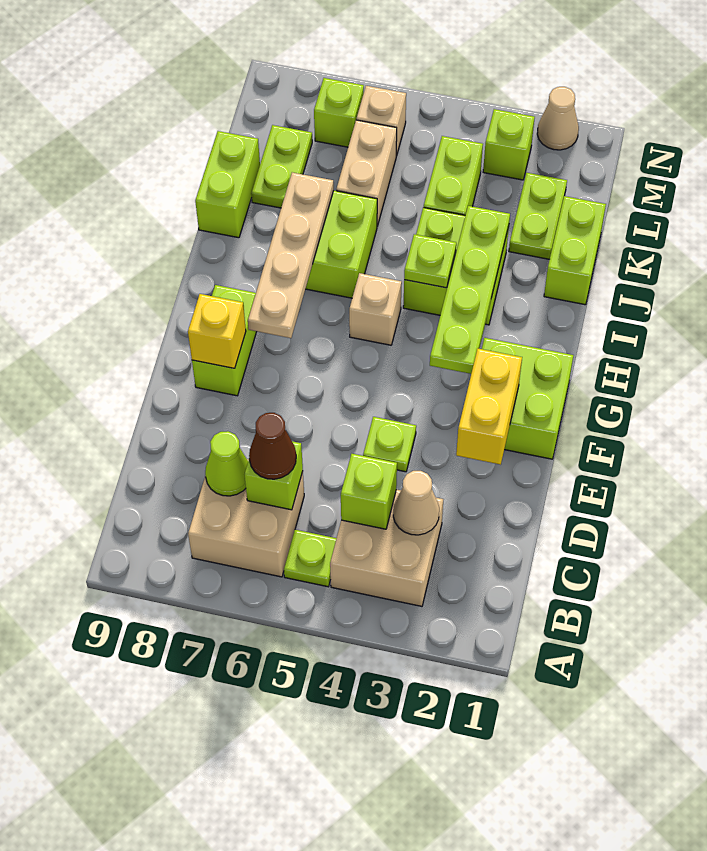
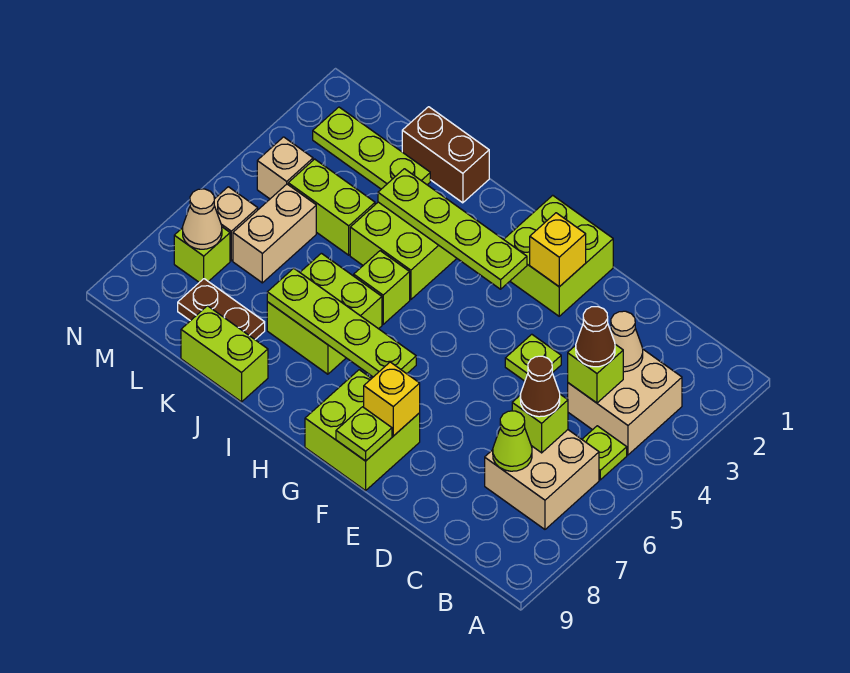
none -> brown cone C4 level 3
yellow brick E2:F2 level 2 -> yellow brick F2 level 2
lime brick F8:G8 level 1 -> lime brick F8:G9 level 1
tan plate G7:J7 level 2 -> lime plate G7:J7 level 2
tan brick H5 level 1 -> tan brick M4 level 1
lime plate I4 level 2 -> lime plate F9 level 2
lime brick J1:K1 level 1 -> brown brick J1:K1 level 1
lime plate K2:L2 level 1 -> lime plate K2:M2 level 1
tan brick K6:L6 level 1 -> tan brick L5:L6 level 1
lime plate K8:L8 level 1 -> brown plate K8:L8 level 1
lime brick M3 level 1 -> lime brick I5 level 1
tan cone N2 level 1 -> tan cone M7 level 2

